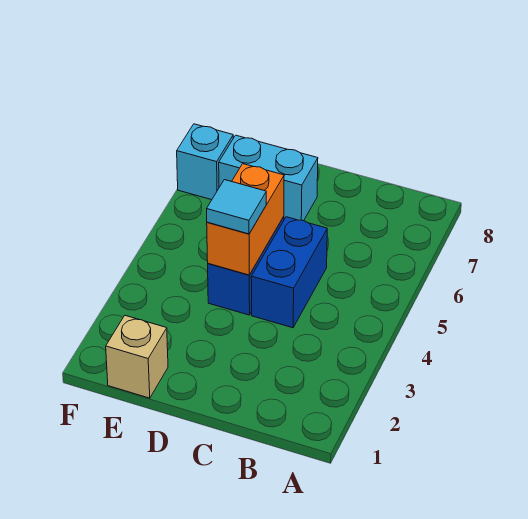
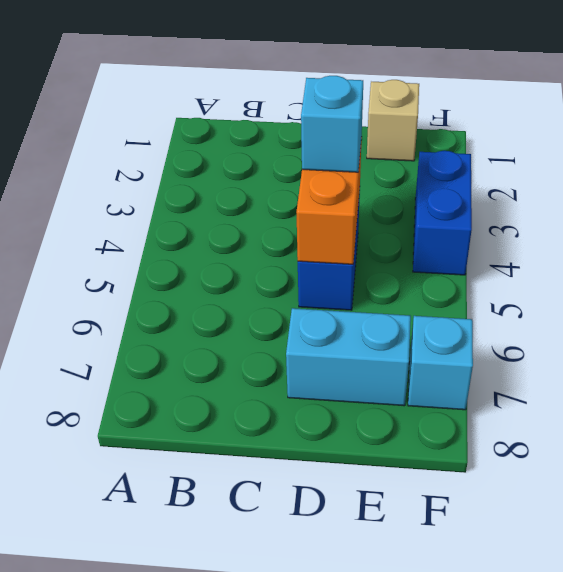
blue brick C4:C5 level 1 -> blue brick F3:F4 level 1
cyan tile D4 level 3 -> cyan brick D4 level 3

